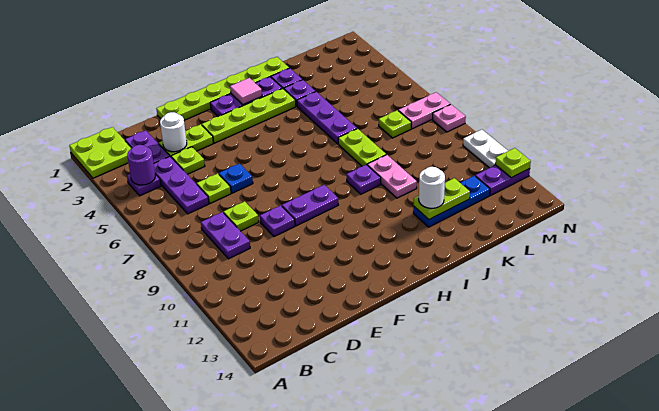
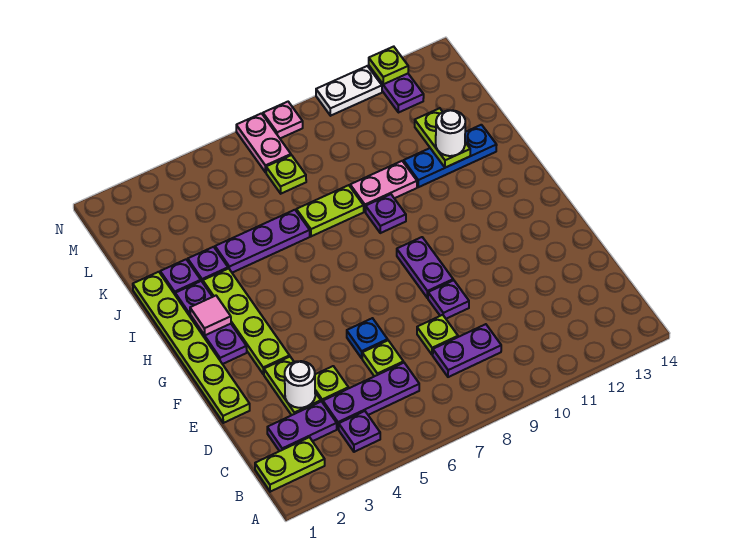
lime plate A1:B2 level 1 -> lime plate B1:B2 level 1
purple round brick B4 level 2 -> none
blue plate J12:L12 level 1 -> blue plate J11:J13 level 1

